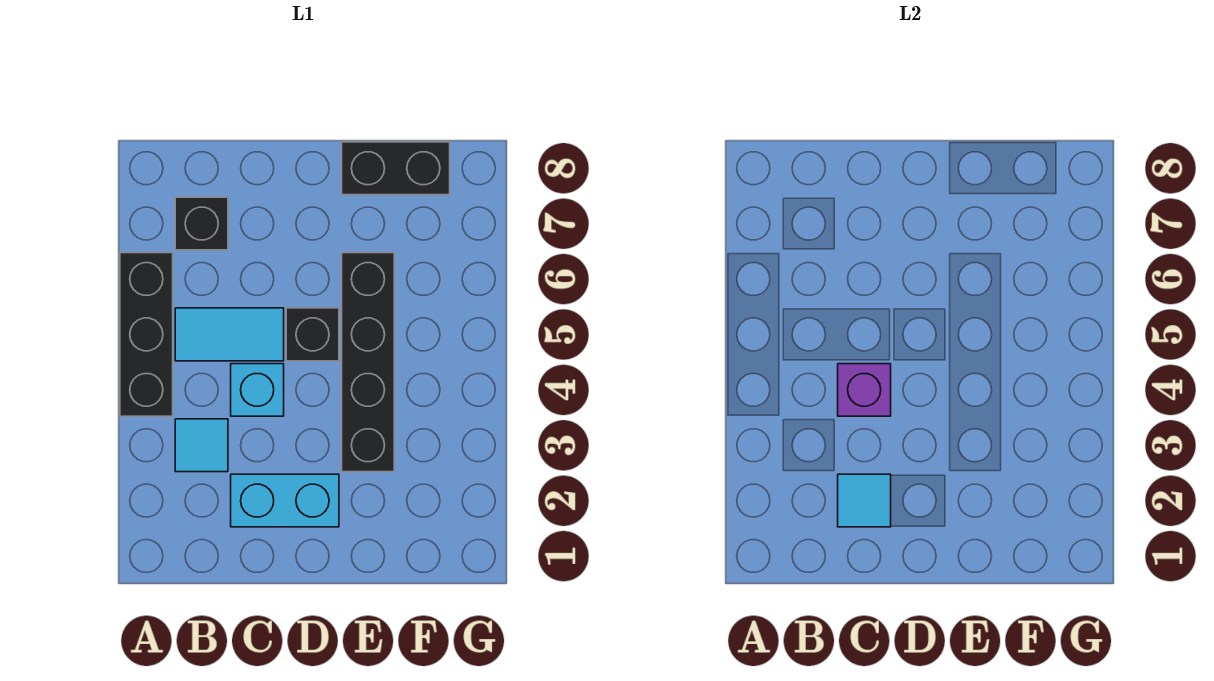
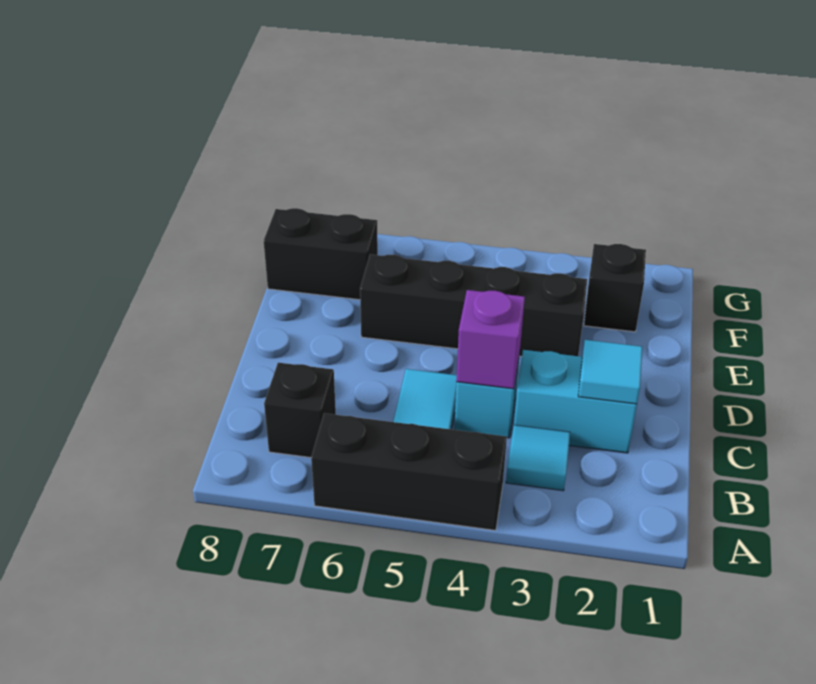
cyan brick C2:D2 level 1 -> cyan brick C2:C3 level 1
black brick D5 level 1 -> black brick F2 level 1
black brick E8:F8 level 1 -> black brick F7:F8 level 1

